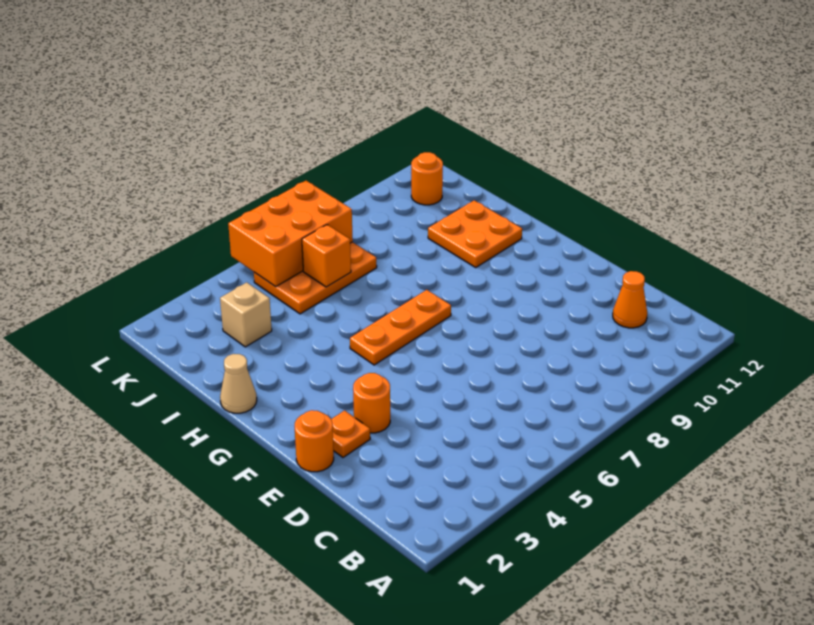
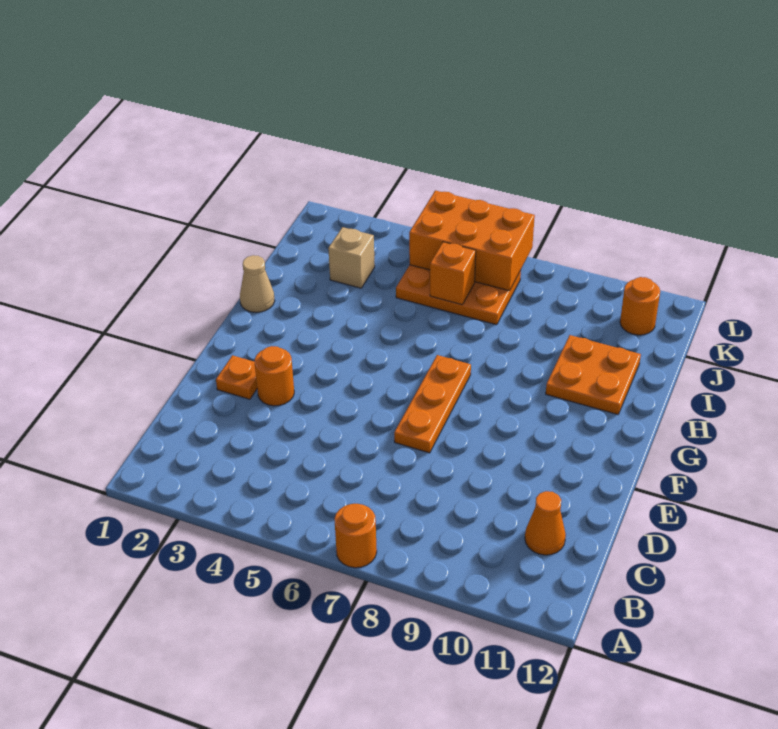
orange round brick E1 level 1 -> orange round brick A7 level 1
orange plate G5:G7 level 1 -> orange plate E7:G7 level 1

